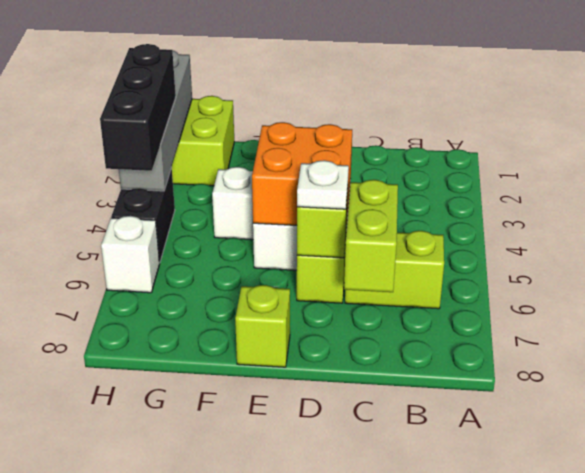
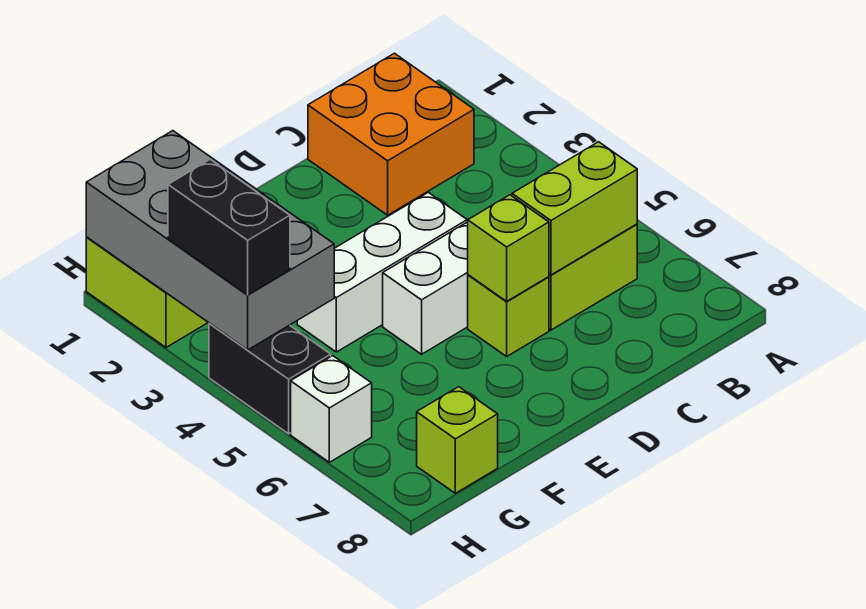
lime brick C6:C7 level 2 -> lime brick B6:C6 level 2
orange brick D4:E5 level 2 -> orange brick B1:C2 level 1
white plate D6 level 3 -> none
lime brick E8 level 1 -> lime brick G8 level 1
grey brick H1:H4 level 2 -> grey brick G1:H4 level 2
black brick H3:H5 level 3 -> black brick H3:H4 level 3

